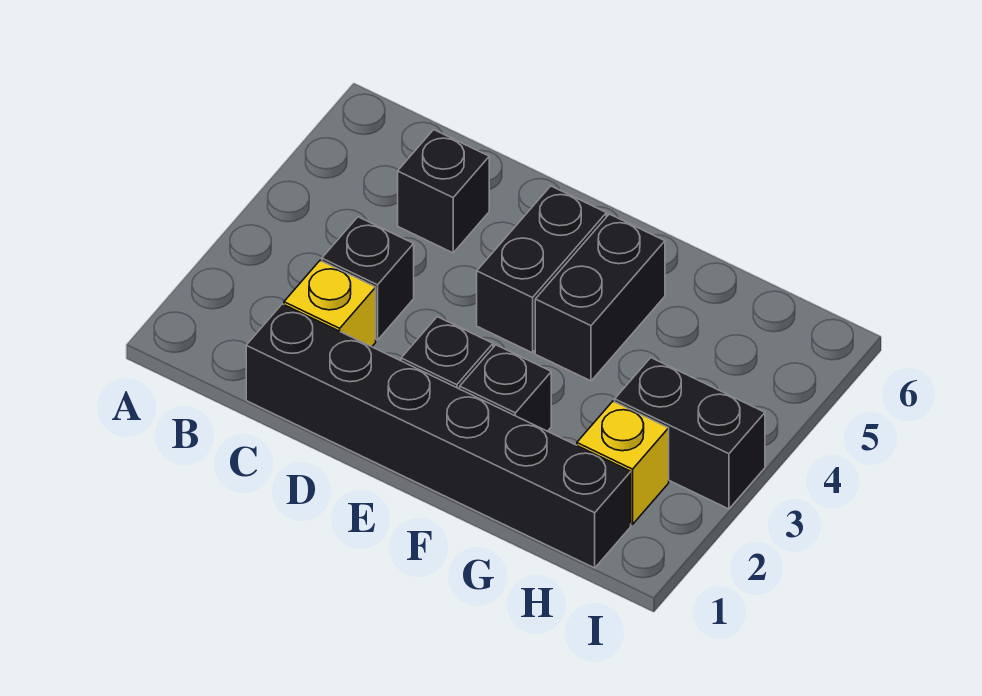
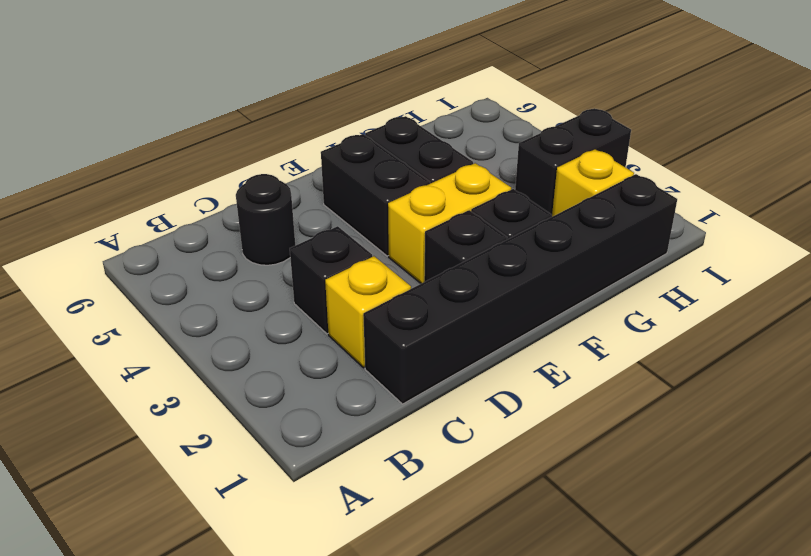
black brick C5 level 1 -> black round brick C5 level 1
none -> yellow brick E3:F3 level 1

